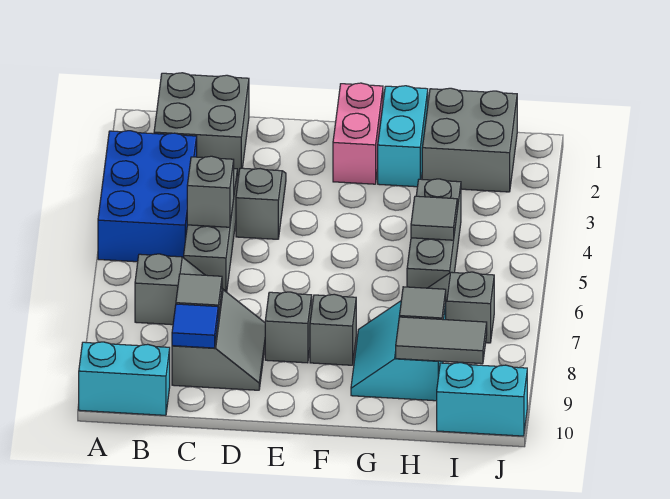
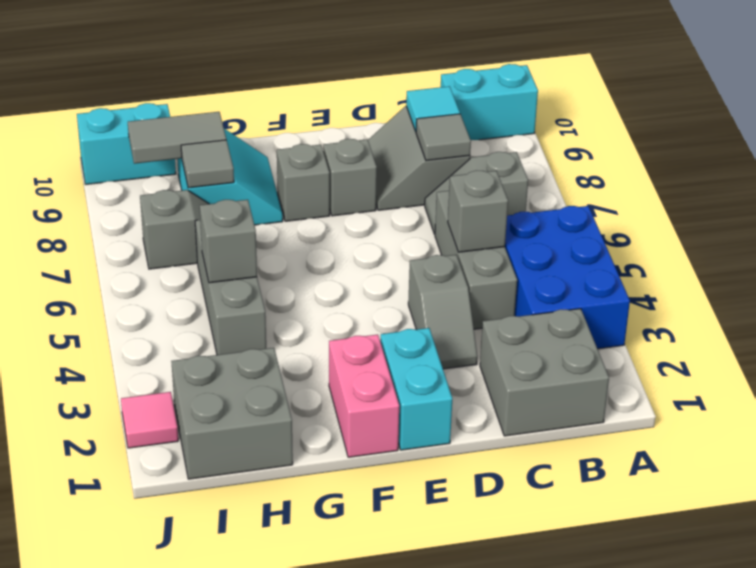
blue tile C9 level 2 -> cyan tile C9 level 2
cyan brick G1:G2 level 1 -> cyan brick E1:E2 level 1
grey tile H5 level 2 -> grey brick H5 level 2
none -> pink tile J2 level 1

